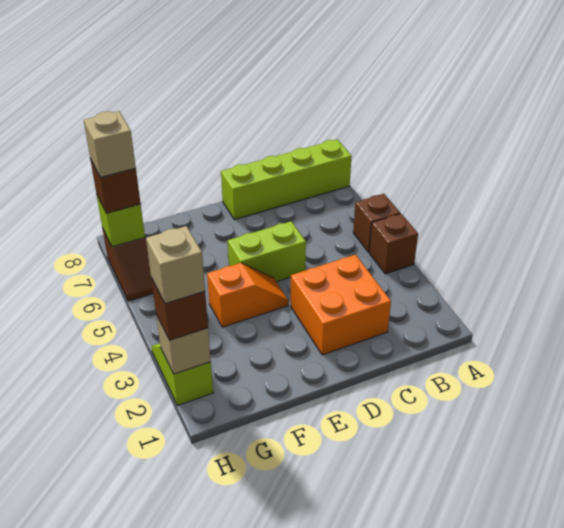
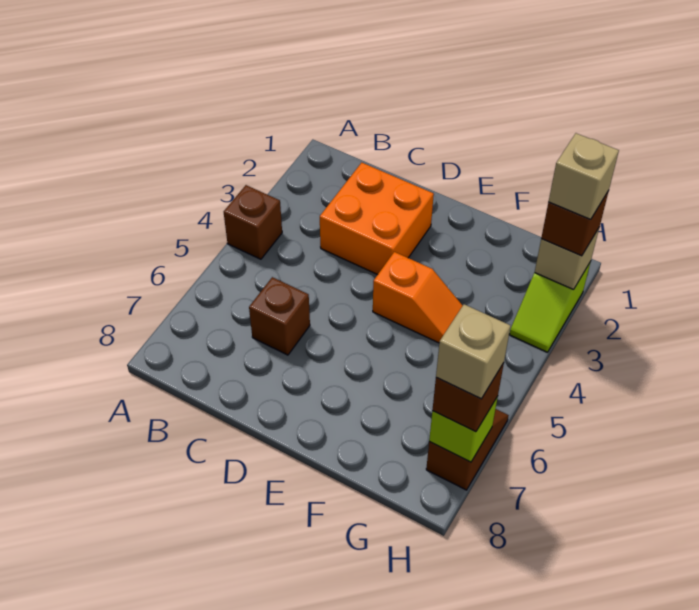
brown brick A5 level 1 -> brown brick C6 level 1
lime brick A8:D8 level 1 -> none
lime brick D5:E5 level 1 -> none
orange slope E4:F4 level 1 top F -> orange slope E4:F4 level 1 top E

